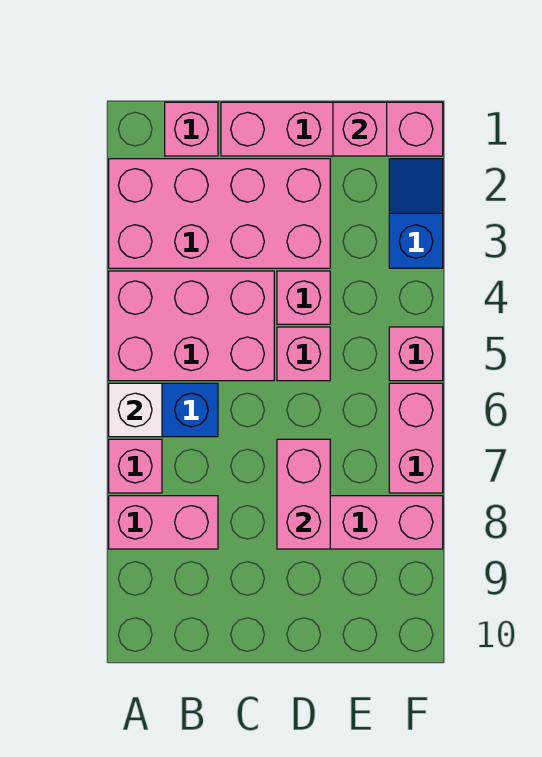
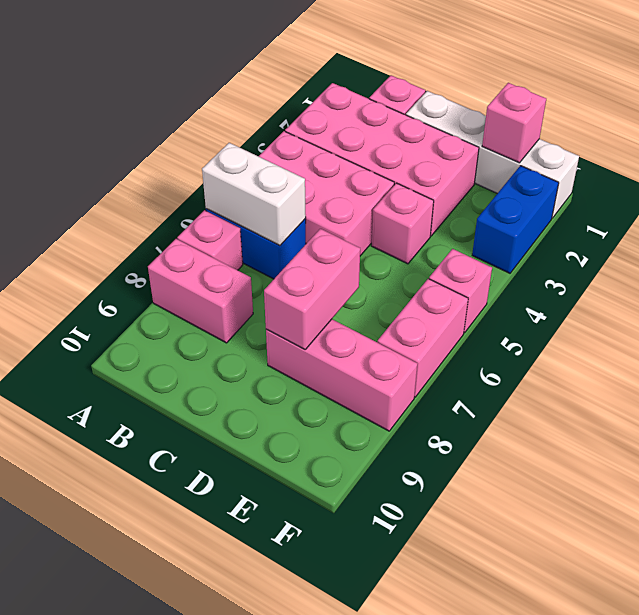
white brick A6 level 2 -> white brick A6:B6 level 2
pink brick C1:F1 level 1 -> white brick C1:F1 level 1
pink brick D5 level 1 -> none
blue slope F2:F3 level 1 top 3 -> blue brick F2:F3 level 1

